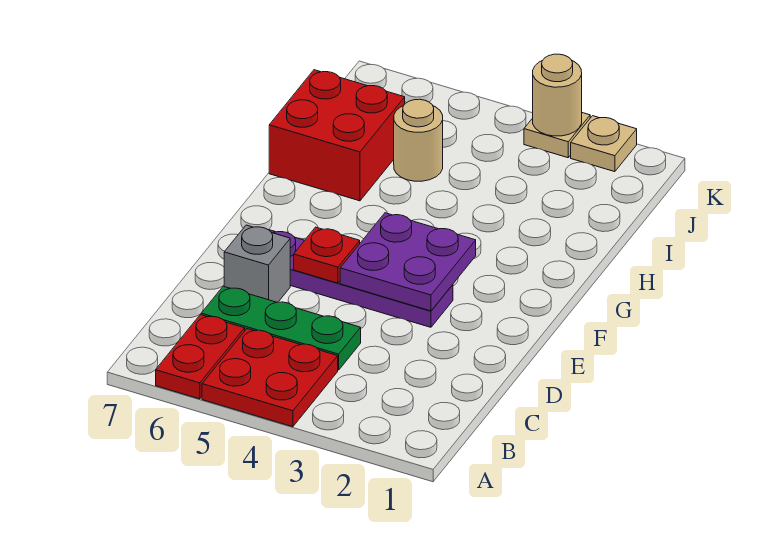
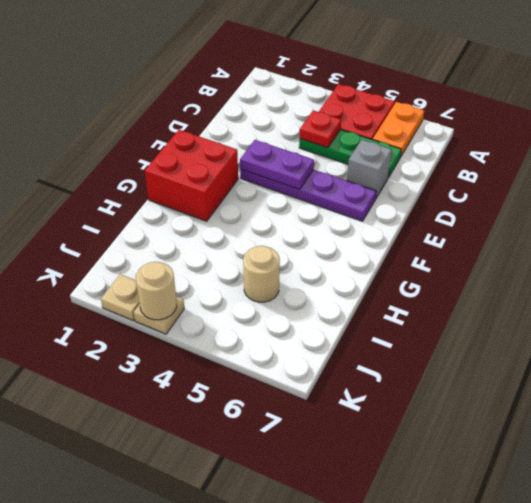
red plate A6:B6 level 1 -> orange plate A6:B6 level 1
purple plate E3:F4 level 2 -> purple plate E3:E4 level 2
red plate E5 level 2 -> red plate C4 level 2
red brick H6:I7 level 1 -> red brick F1:G2 level 1

